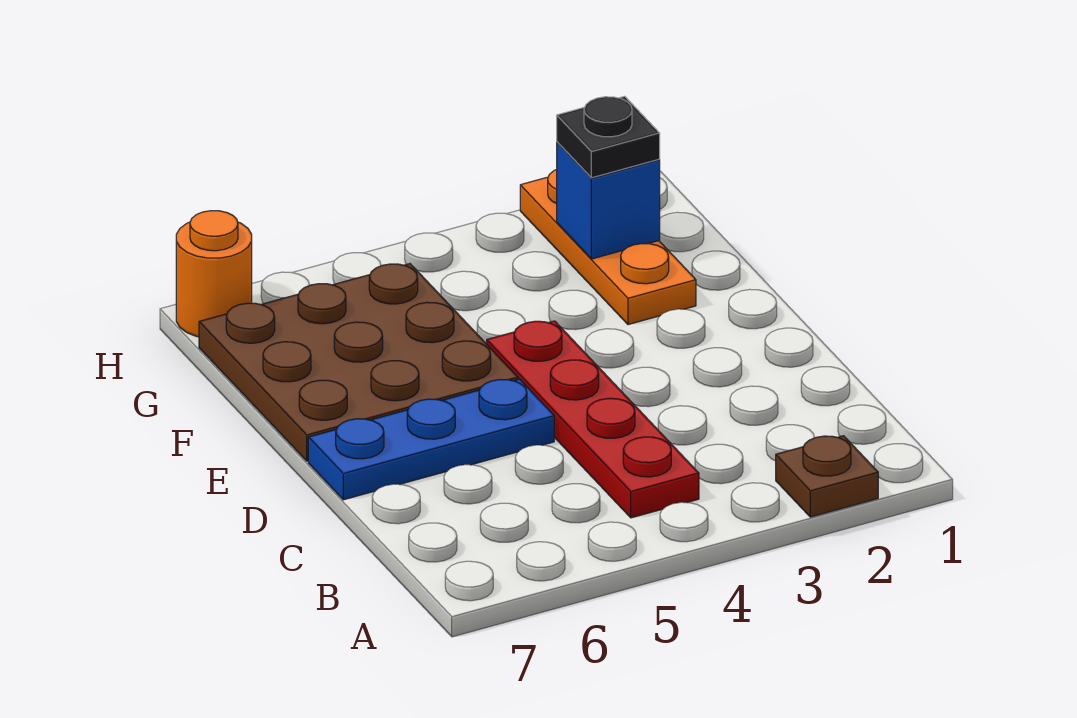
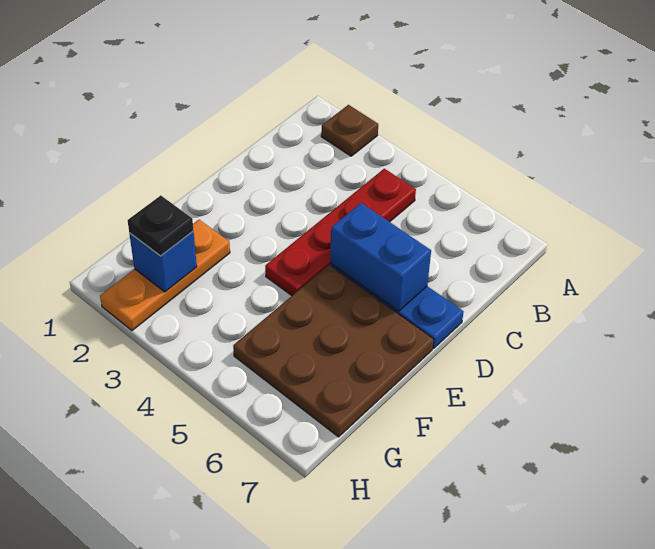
none -> blue brick D5:D6 level 2
orange round brick H7 level 1 -> none

